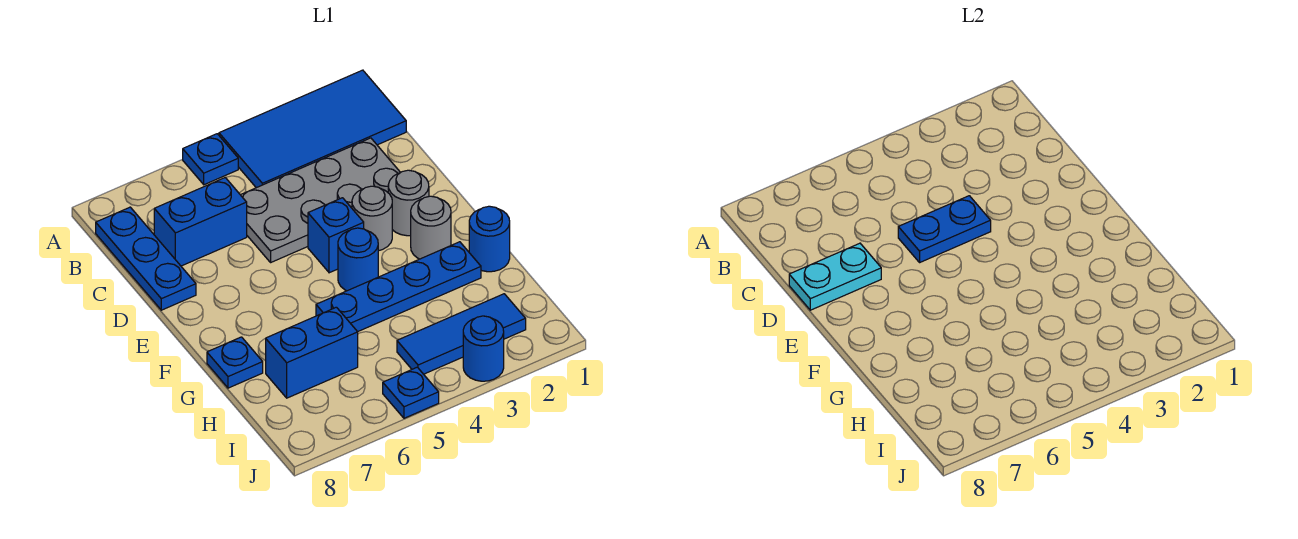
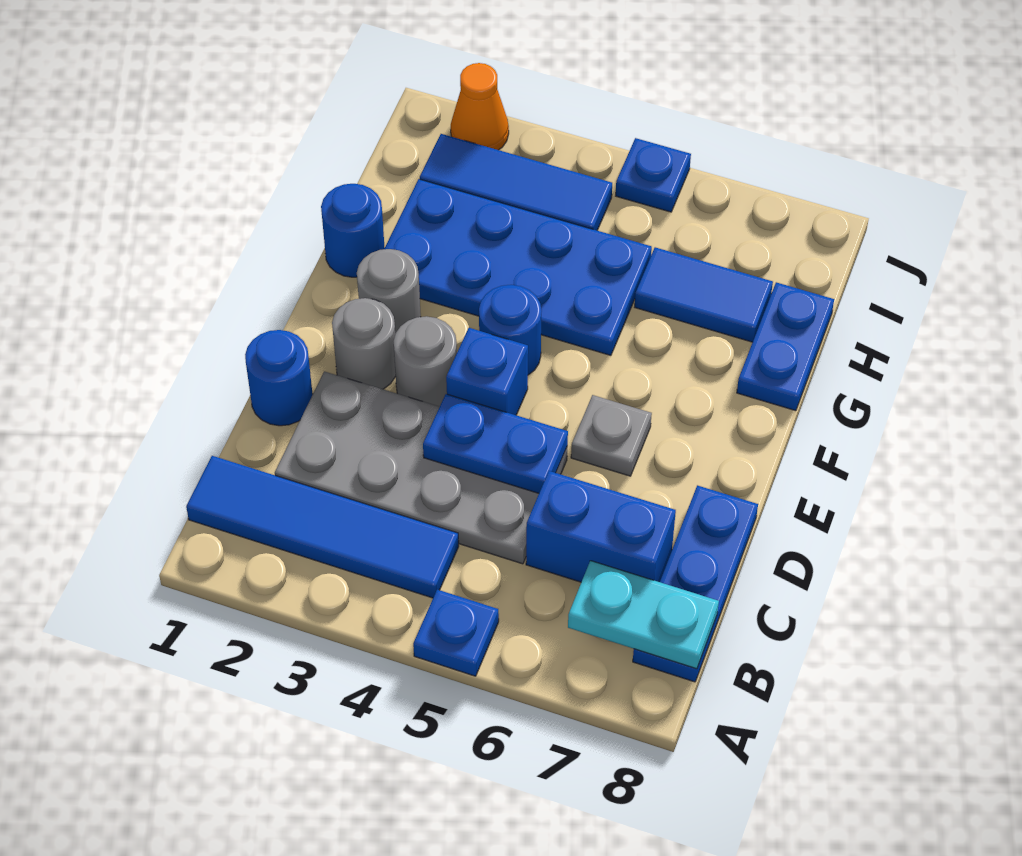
blue tile A1:B4 level 1 -> blue tile B1:B4 level 1
cyan plate D7:D8 level 2 -> cyan plate B7:B8 level 2
none -> grey plate E6 level 1
blue plate G2:G5 level 1 -> blue plate G2:H5 level 1
blue plate G8 level 1 -> blue plate G8:H8 level 1
blue brick H6:H7 level 1 -> blue tile H6:H7 level 1
none -> orange cone J2 level 1
blue round brick J3 level 1 -> blue round brick D1 level 1

